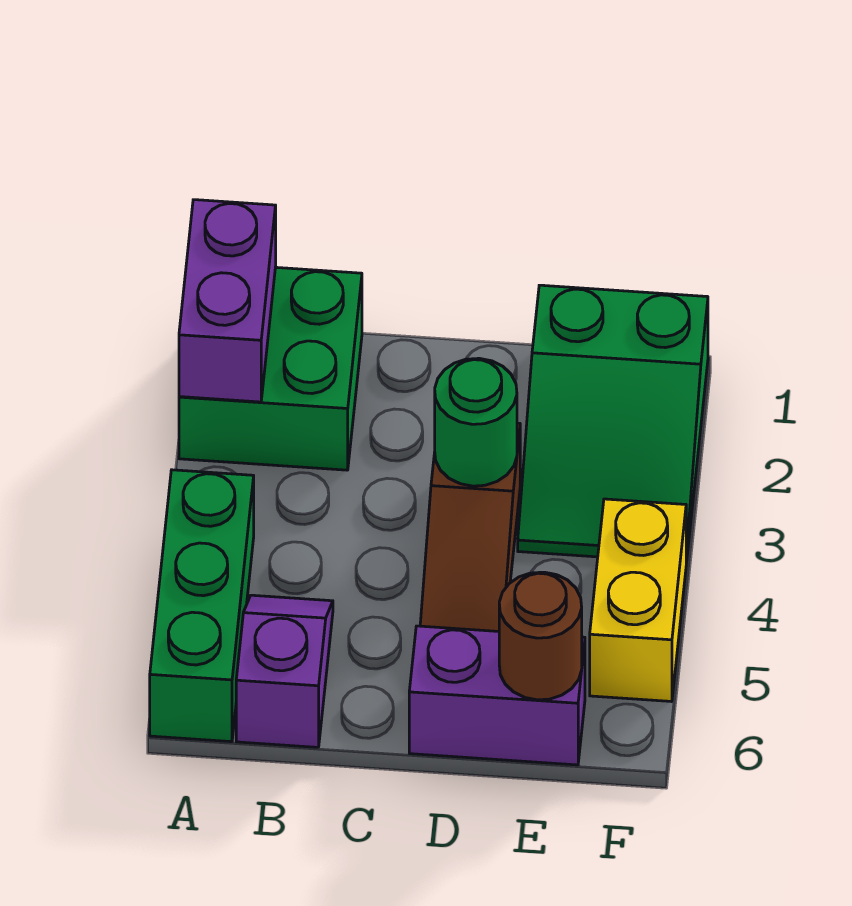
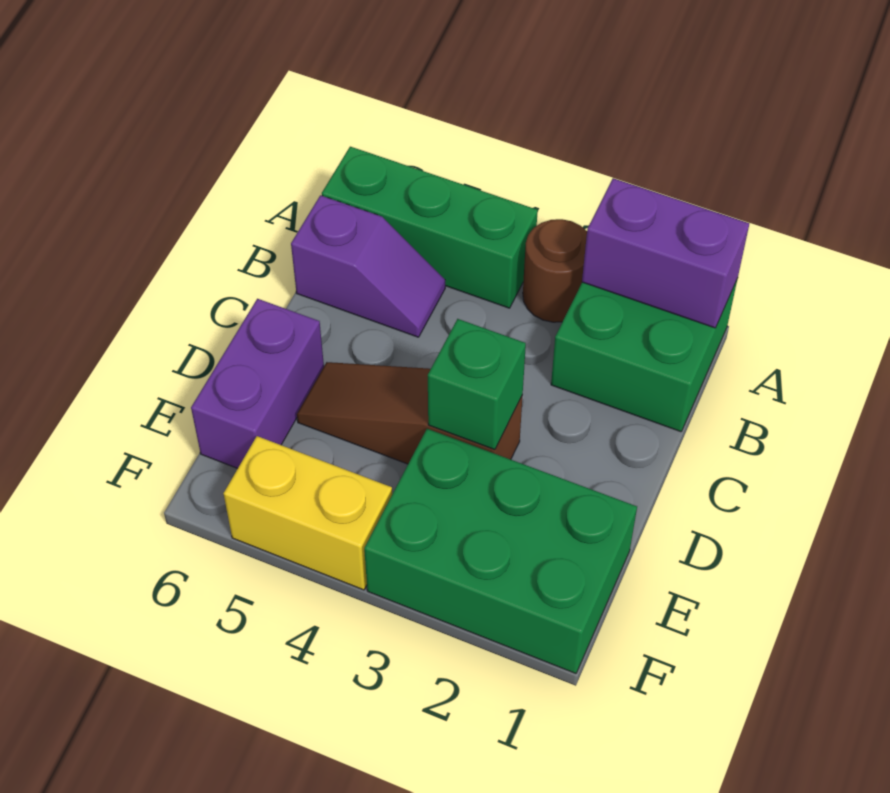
green round brick D3 level 2 -> green brick D3 level 2
green slope E1:F3 level 1 top 1 -> green brick E1:F3 level 1
brown round brick E6 level 2 -> brown round brick A3 level 1

